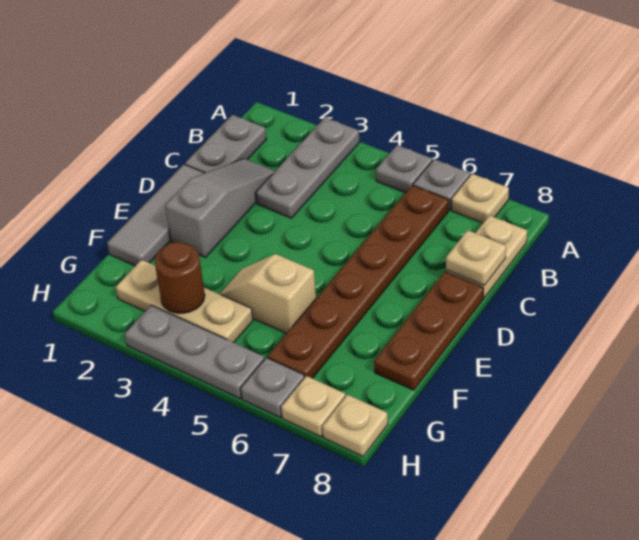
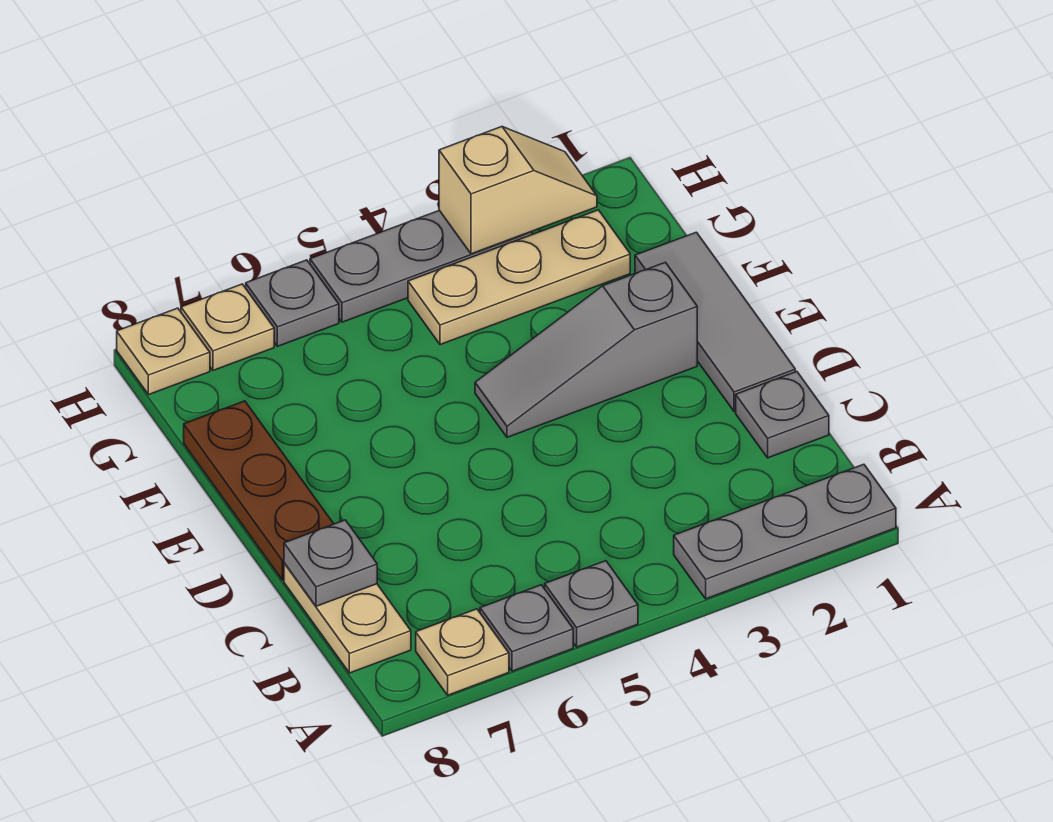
grey plate A3:C3 level 1 -> grey plate A1:A3 level 1
grey plate B1:C1 level 1 -> grey plate C1 level 1
brown plate B6:G6 level 1 -> none
grey slope C2:E2 level 1 top E -> grey slope E2:E4 level 1 top 2
tan plate C8 level 2 -> grey plate C8 level 2
tan slope F4:F5 level 1 top 5 -> tan slope H2:H3 level 2 top 3
brown round brick G3 level 2 -> none

